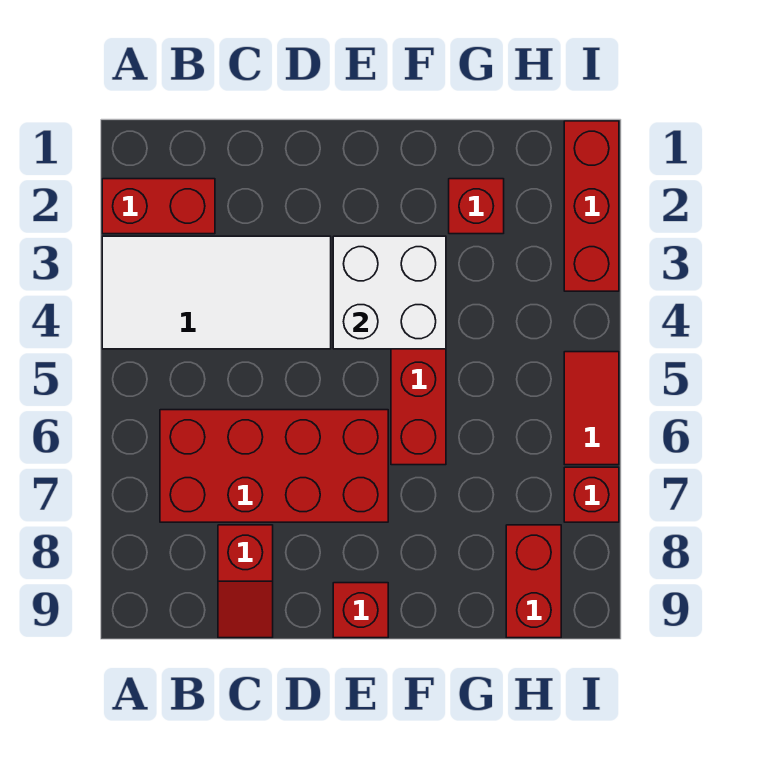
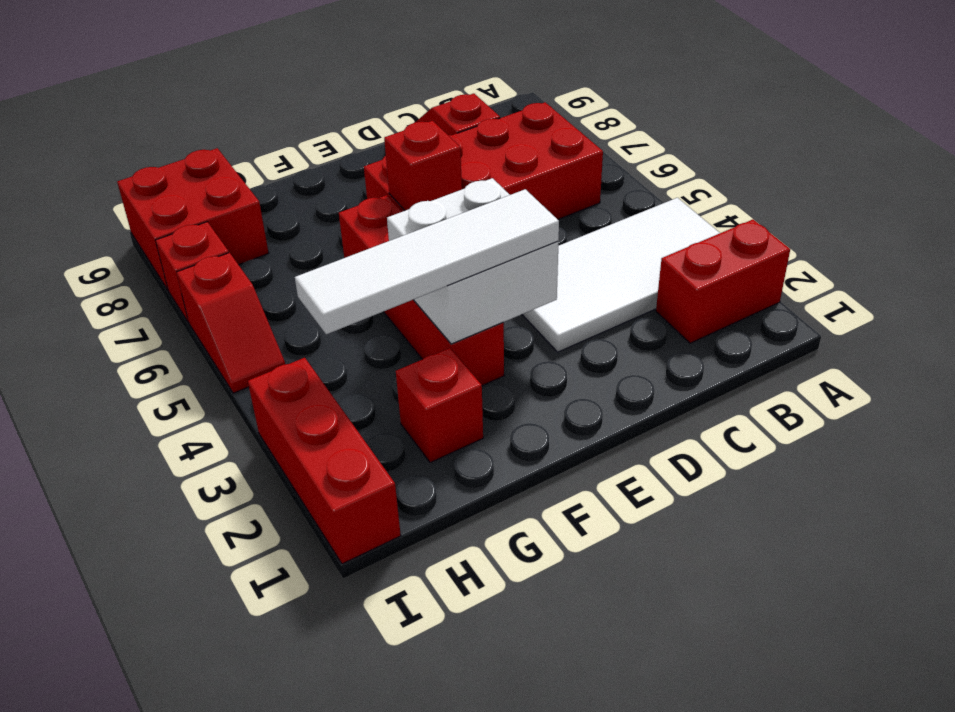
none -> white tile E3:H3 level 3
red brick E9 level 1 -> red brick E6 level 2
red brick H8:H9 level 1 -> red brick H8:I9 level 1
red tile I5:I6 level 1 -> red slope I5:I6 level 1 top 6

